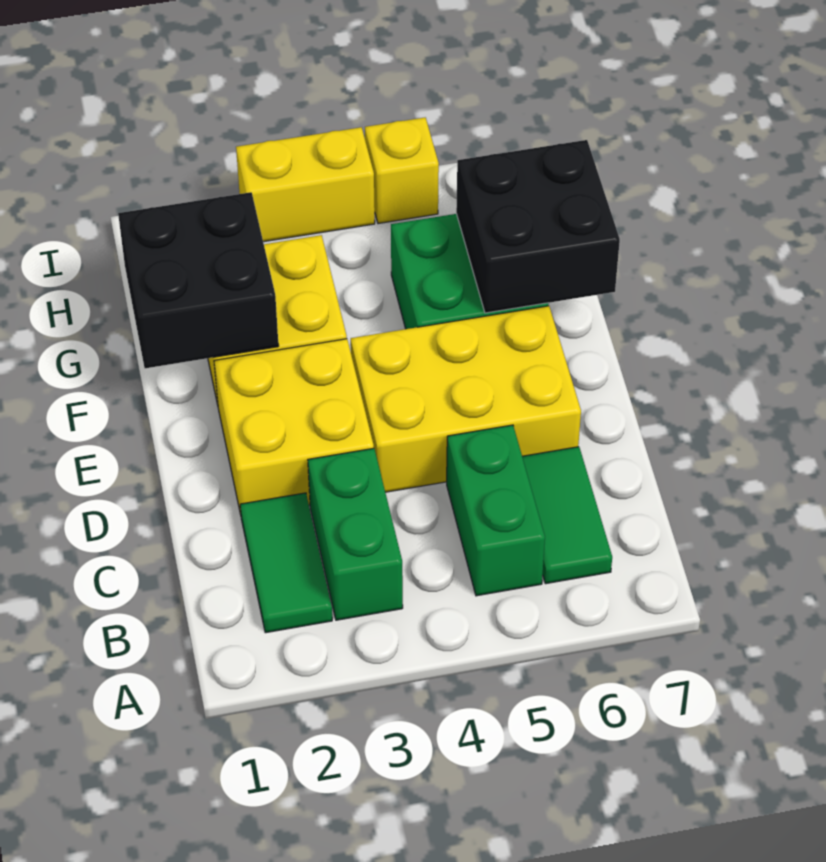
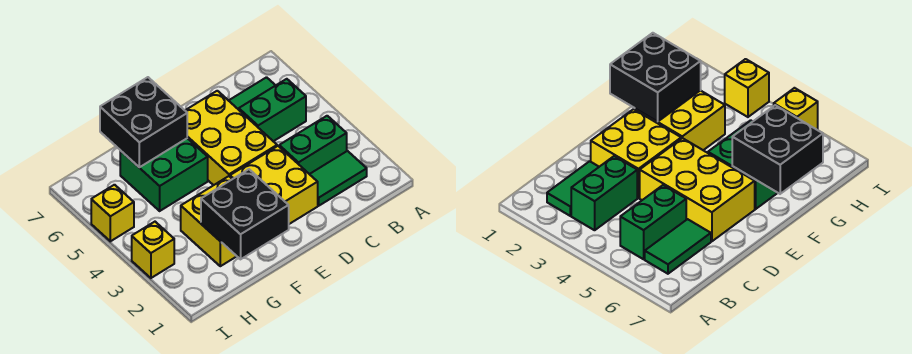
yellow brick I3:I4 level 1 -> yellow brick I3 level 1

